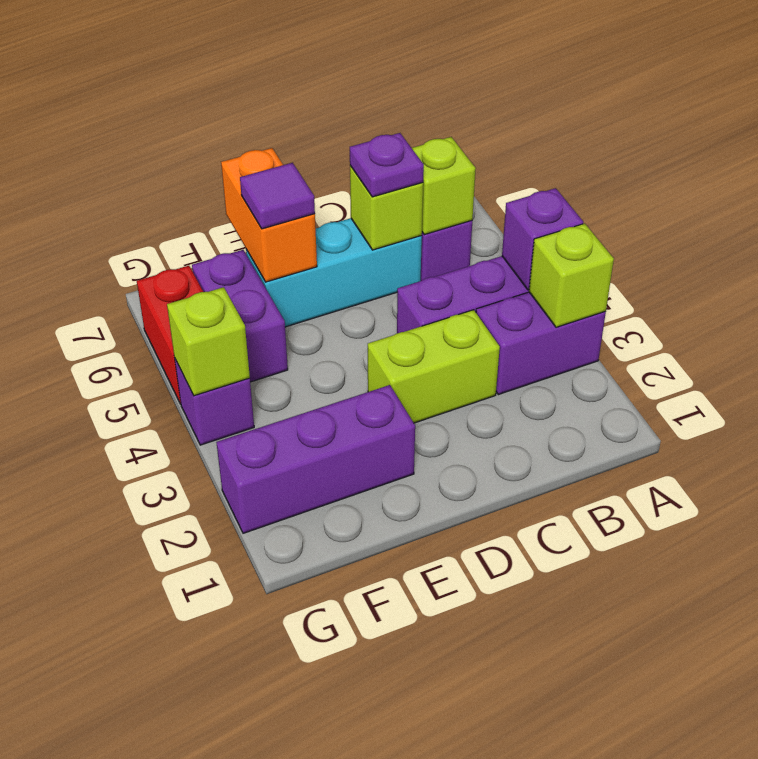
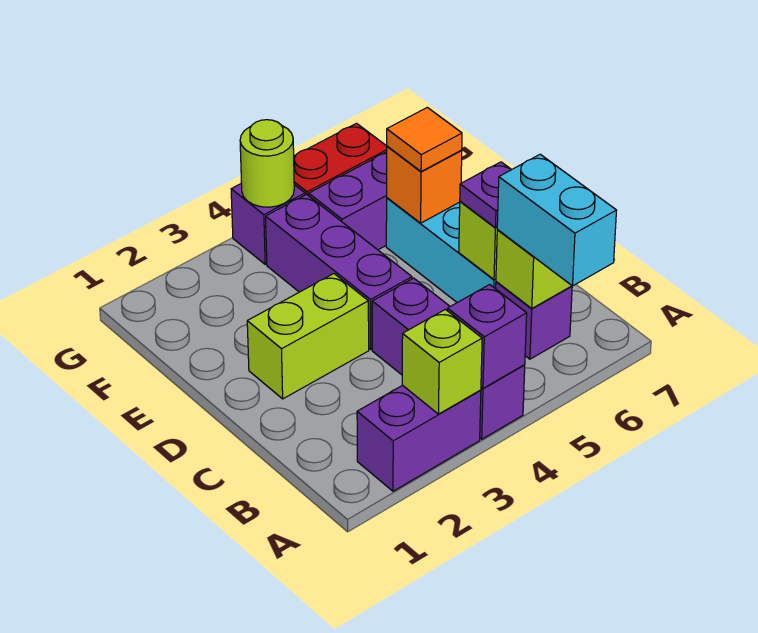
purple brick A3:B3 level 1 -> purple brick A2:A3 level 1
none -> cyan brick A6:B6 level 3
lime brick C3:D3 level 1 -> lime brick D2:D3 level 1
purple brick E2:G2 level 1 -> purple brick D4:F4 level 1
orange brick E6:E7 level 2 -> orange brick E6 level 2
purple tile E6 level 3 -> orange tile E6 level 3
lime brick G4 level 2 -> lime round brick G4 level 2

